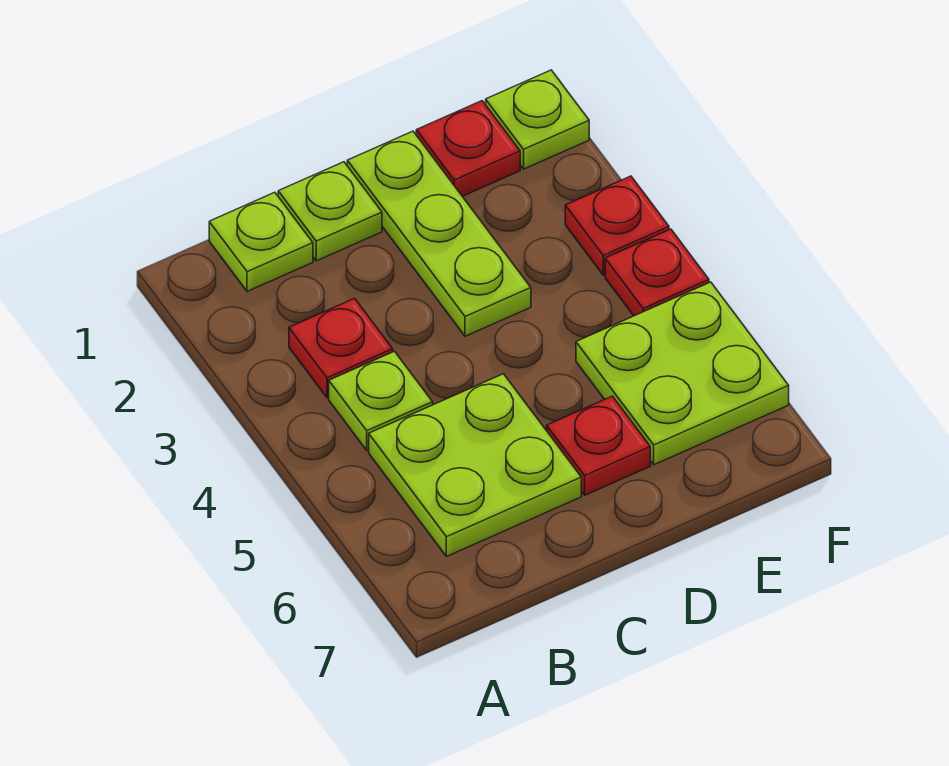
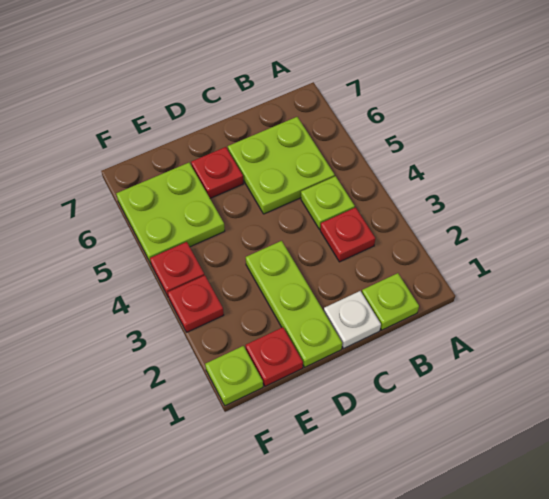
lime plate C1 level 1 -> white plate C1 level 1

